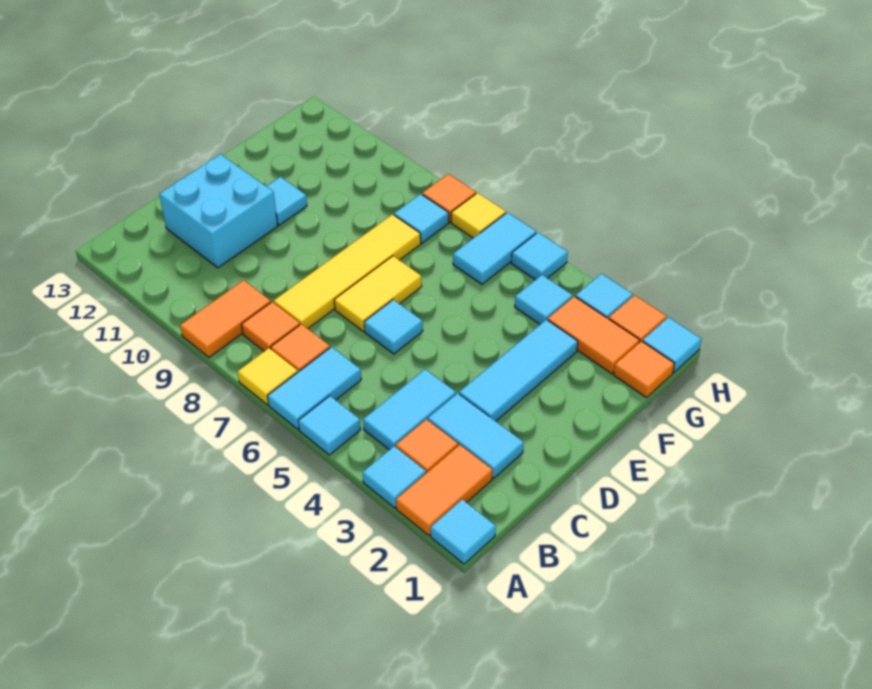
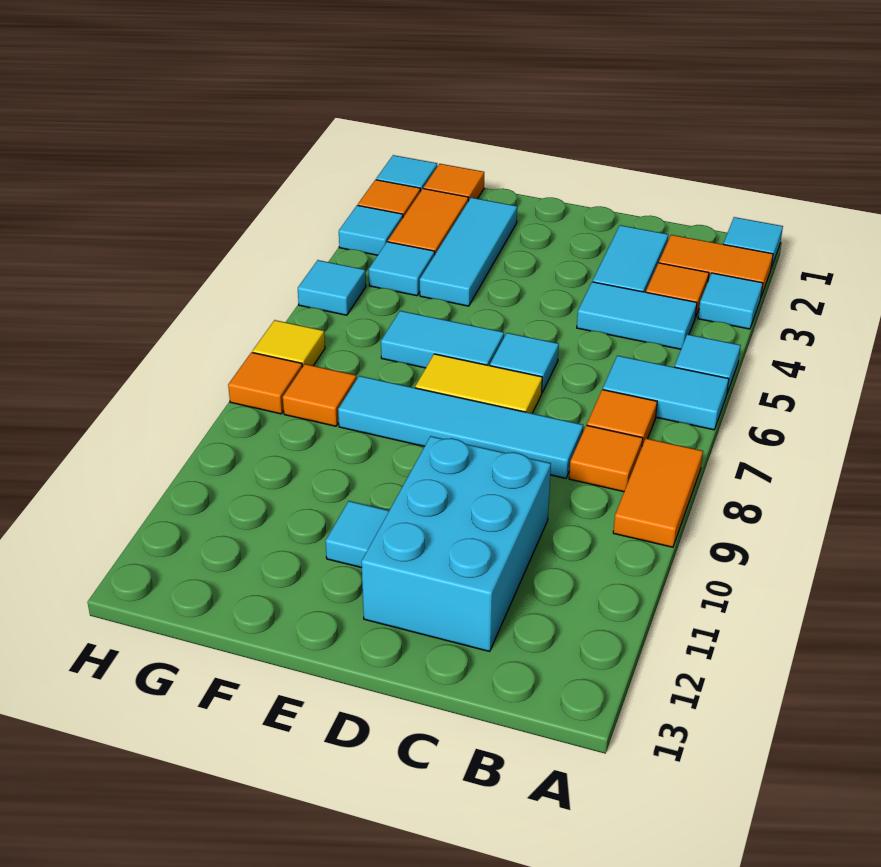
yellow tile A7 level 1 -> none
orange tile A9:B9 level 1 -> orange tile A8:A9 level 1
yellow tile C8:F8 level 1 -> cyan tile C8:F8 level 1
cyan brick C11:D12 level 1 -> cyan brick C10:D12 level 1
cyan tile D3:F3 level 1 -> cyan tile F2:F4 level 1
cyan tile G6:H6 level 1 -> cyan tile E6:F6 level 1
cyan tile G8 level 1 -> orange tile G8 level 1

